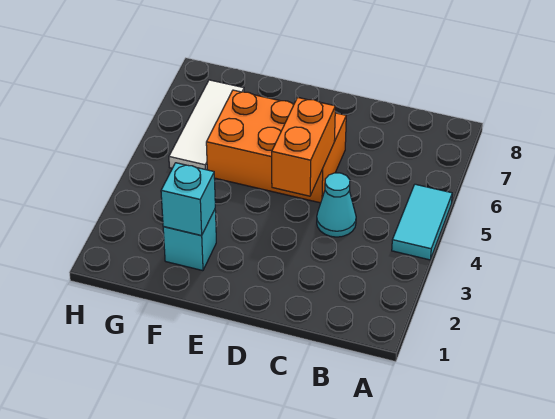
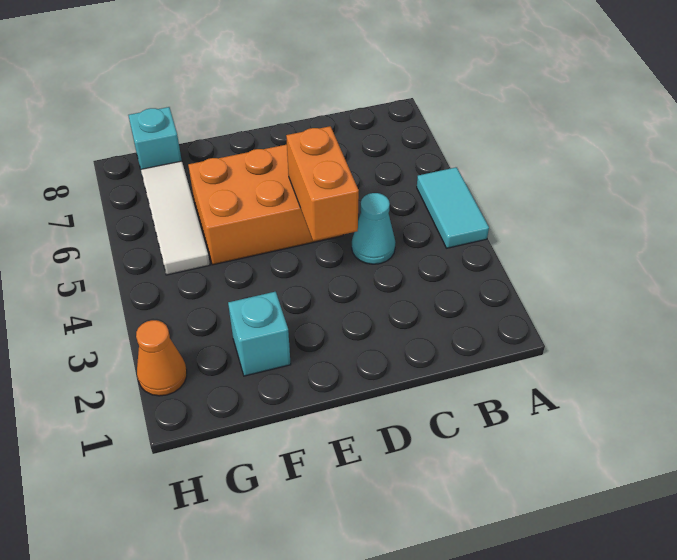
cyan brick F2 level 2 -> cyan brick G8 level 1
none -> orange cone H2 level 1

